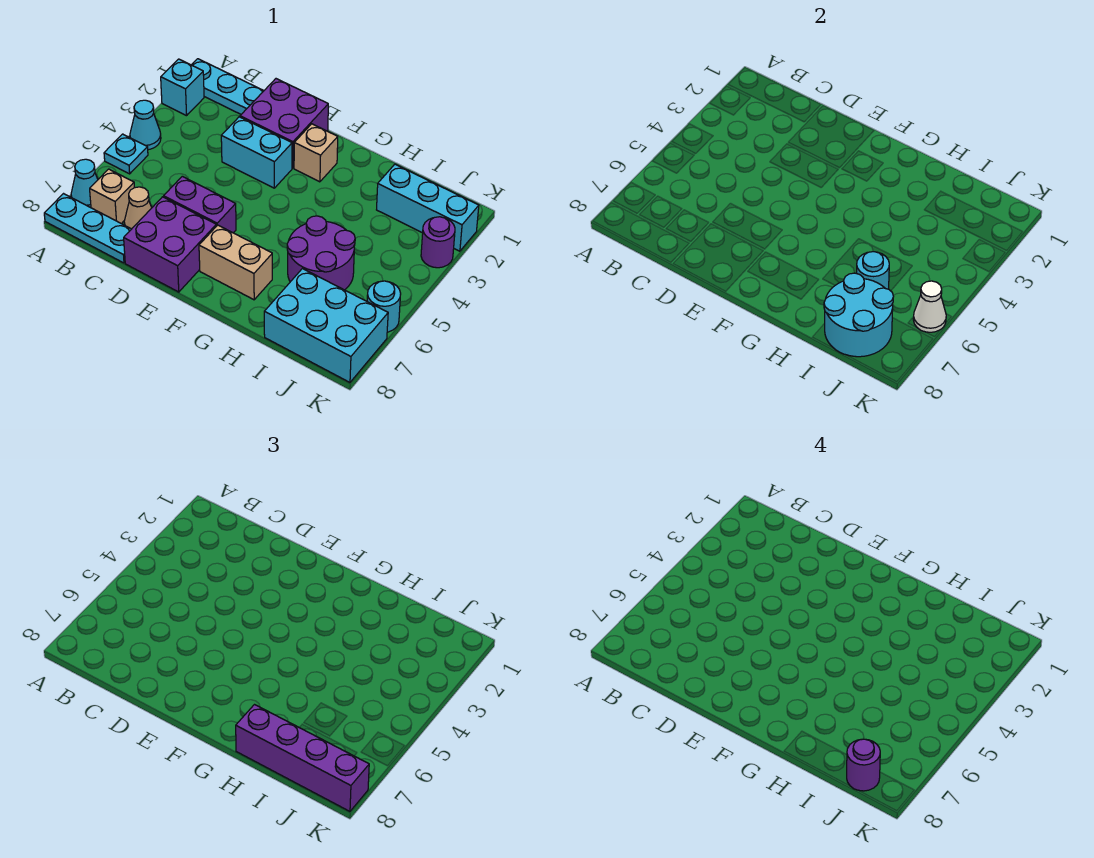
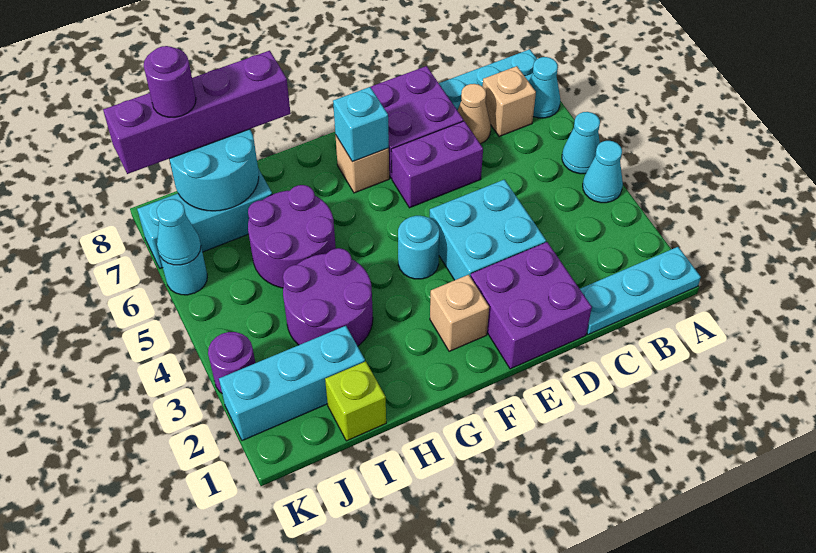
cyan brick A2 level 1 -> cyan brick F7 level 2
cyan plate A5 level 1 -> cyan cone A5 level 1
cyan brick D3:E3 level 1 -> cyan brick D3:E4 level 1
tan brick F7:G7 level 1 -> tan brick F7 level 1
none -> purple round brick H3:I4 level 1
none -> lime brick I1 level 1
cyan round brick I6 level 2 -> cyan round brick F4 level 1
cyan brick I7:K8 level 1 -> cyan brick I7:K7 level 1
white cone K6 level 2 -> cyan cone K6 level 2

